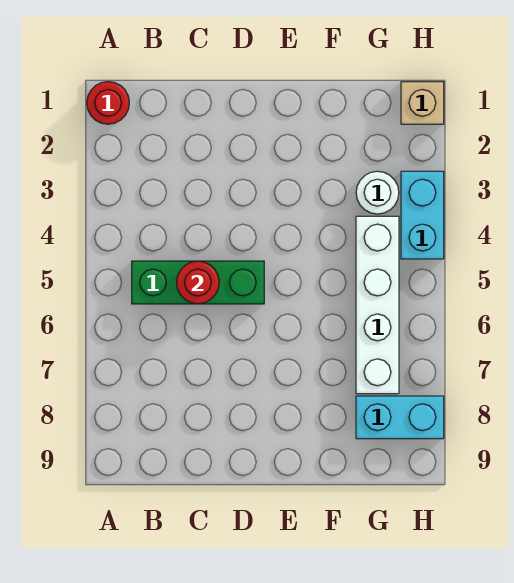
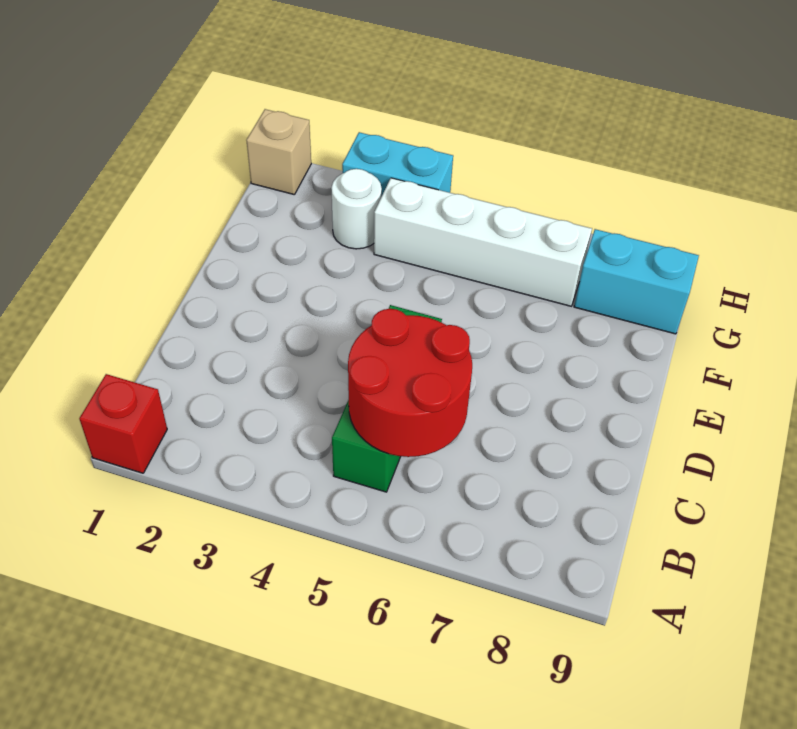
red round brick A1 level 1 -> red brick A1 level 1
red round brick C5 level 2 -> red round brick B5:C6 level 2
cyan brick G8:H8 level 1 -> cyan brick G8:G9 level 1

